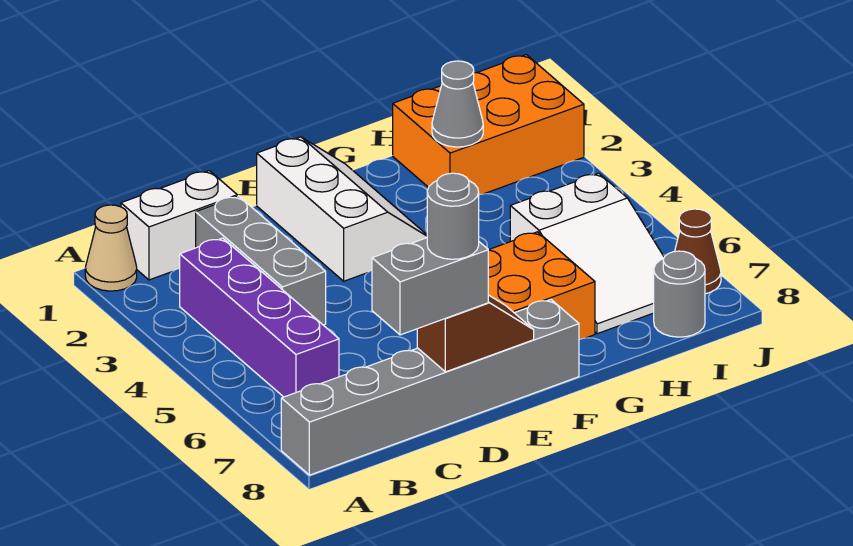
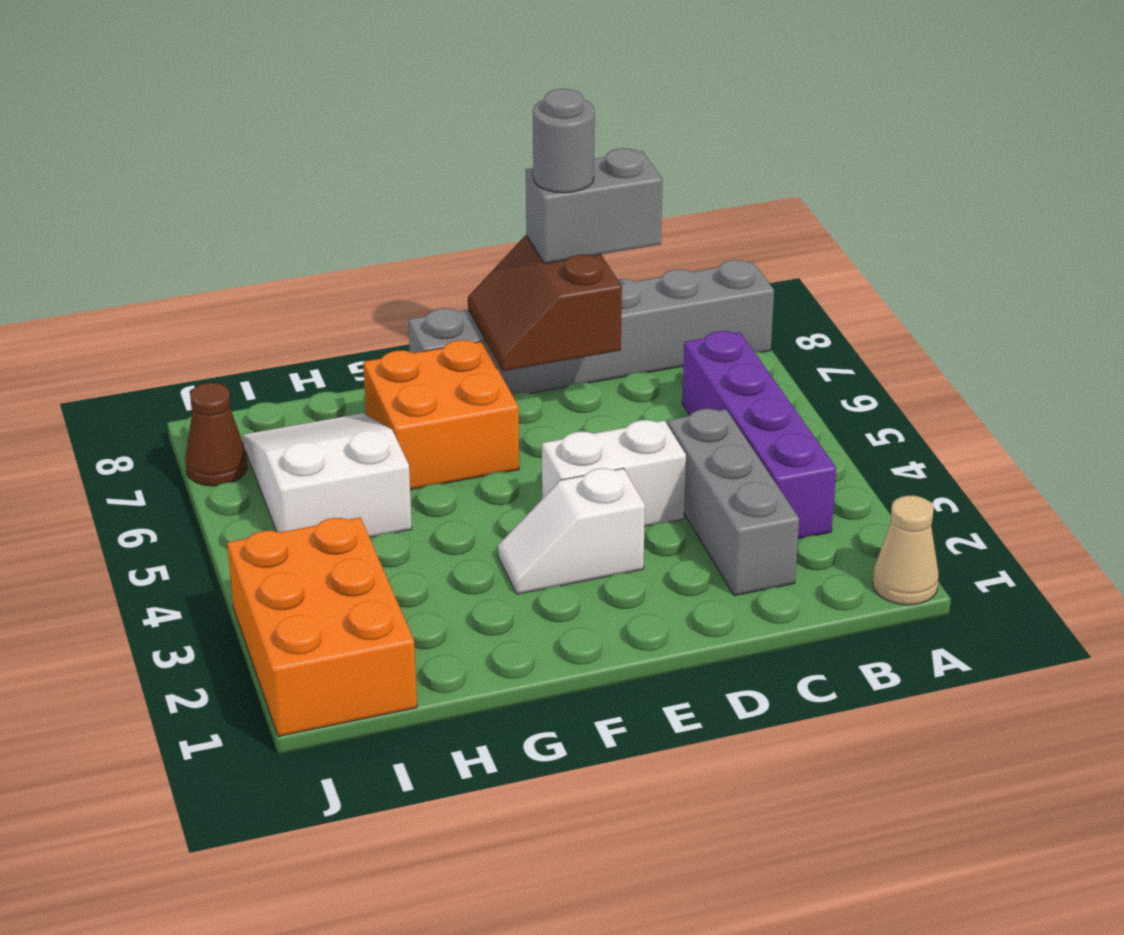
white brick B1:C1 level 1 -> white brick D4:E4 level 1
brown slope D8:E8 level 2 top D -> brown slope D7:E8 level 2 top D
white slope E1:F3 level 1 top E -> white slope E3:F3 level 1 top E
orange brick H1:J2 level 1 -> orange brick I1:J3 level 1
grey cone H2 level 2 -> none
grey round brick I8 level 1 -> none

